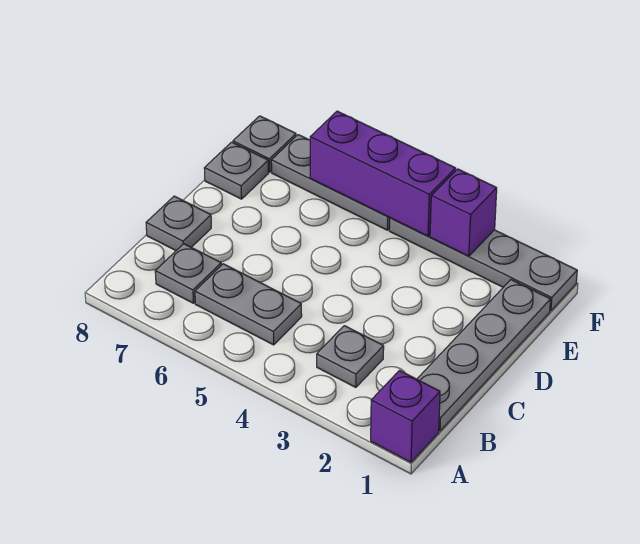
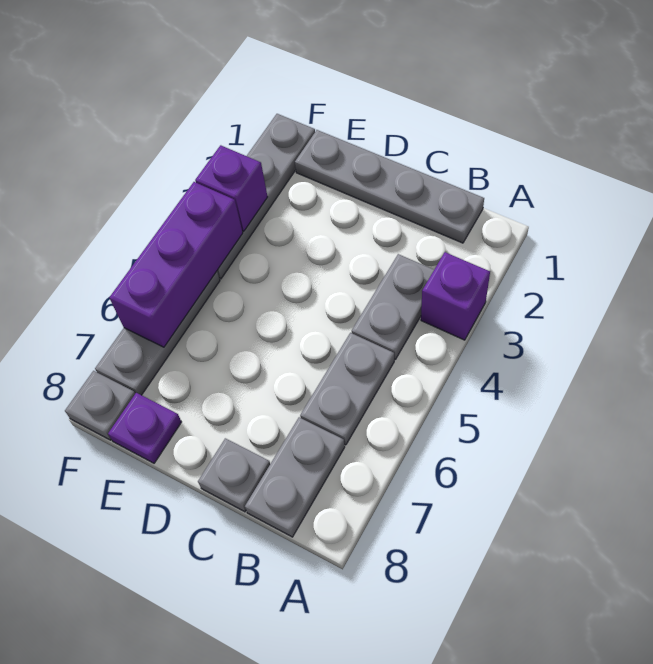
purple brick A1 level 1 -> purple brick A3 level 1
grey plate B3 level 1 -> grey plate B3:B4 level 1
grey plate B7 level 1 -> grey plate B7:B8 level 1
grey plate E8 level 1 -> purple plate E8 level 1

